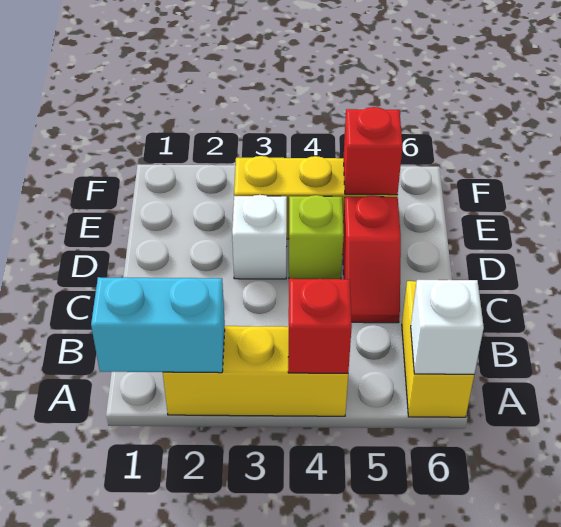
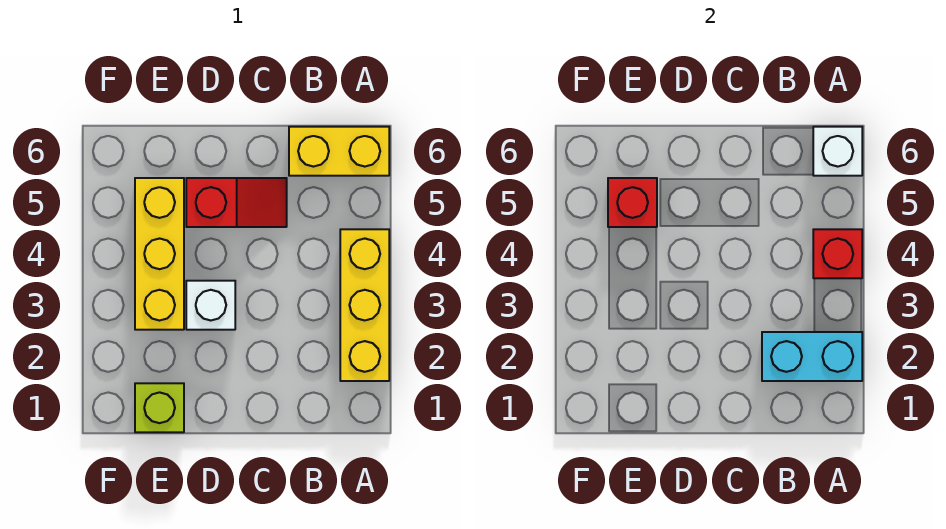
cyan brick A1:A2 level 2 -> cyan brick A2:B2 level 2
lime brick D4 level 1 -> lime brick E1 level 1

